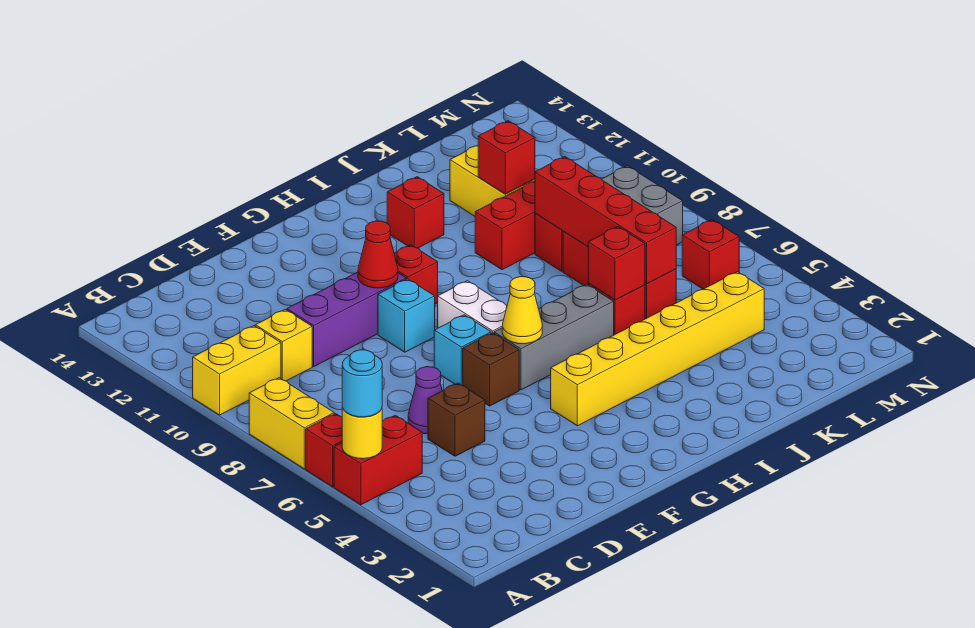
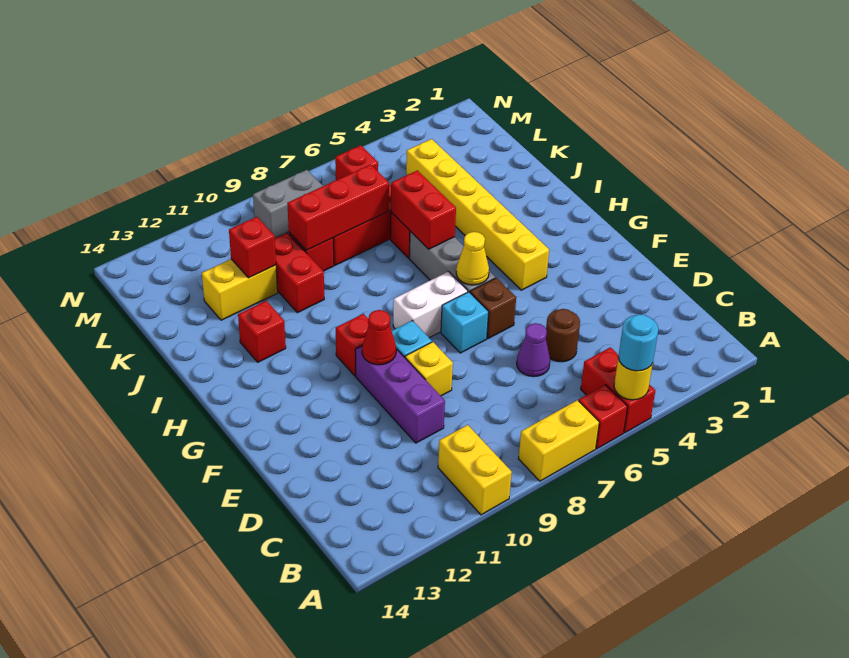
yellow brick C10 level 1 -> yellow brick E9 level 1
brown brick D5 level 1 -> brown round brick D5 level 1
red brick J6 level 2 -> red brick I6:J6 level 2
red brick K6:K9 level 2 -> red brick K7:K9 level 2

